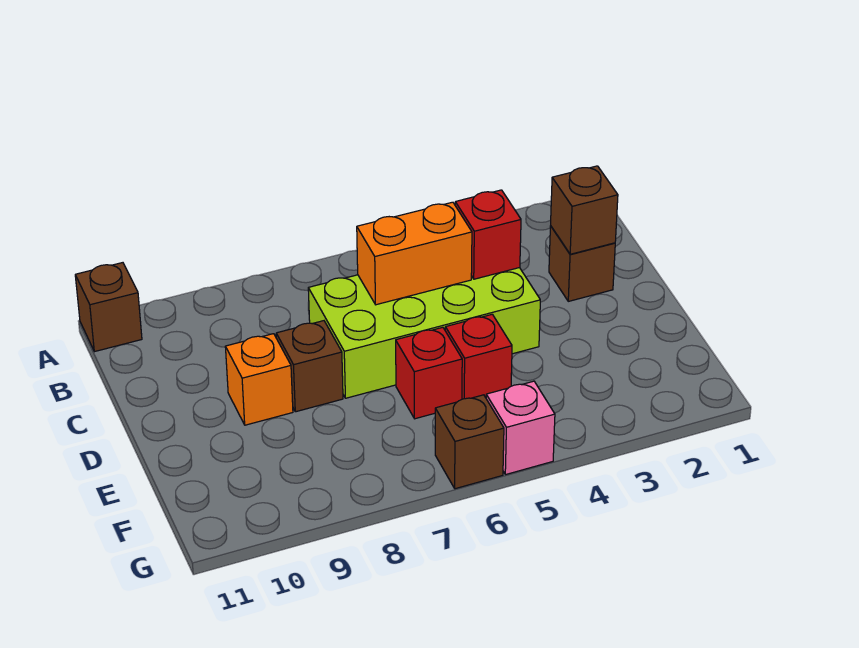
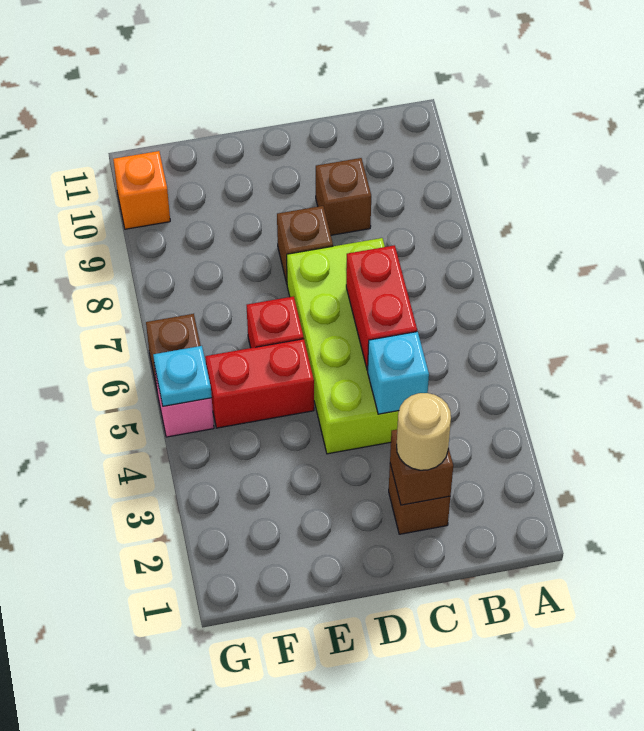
brown brick A11 level 1 -> brown brick C9 level 1
none -> tan round brick C2 level 3
red brick C4 level 2 -> cyan brick C4 level 2
orange brick C5:C6 level 2 -> red brick C5:C6 level 2
orange brick D9 level 1 -> orange brick G10 level 1
red brick E5 level 1 -> red brick E5:F5 level 1
none -> cyan plate G5 level 2

